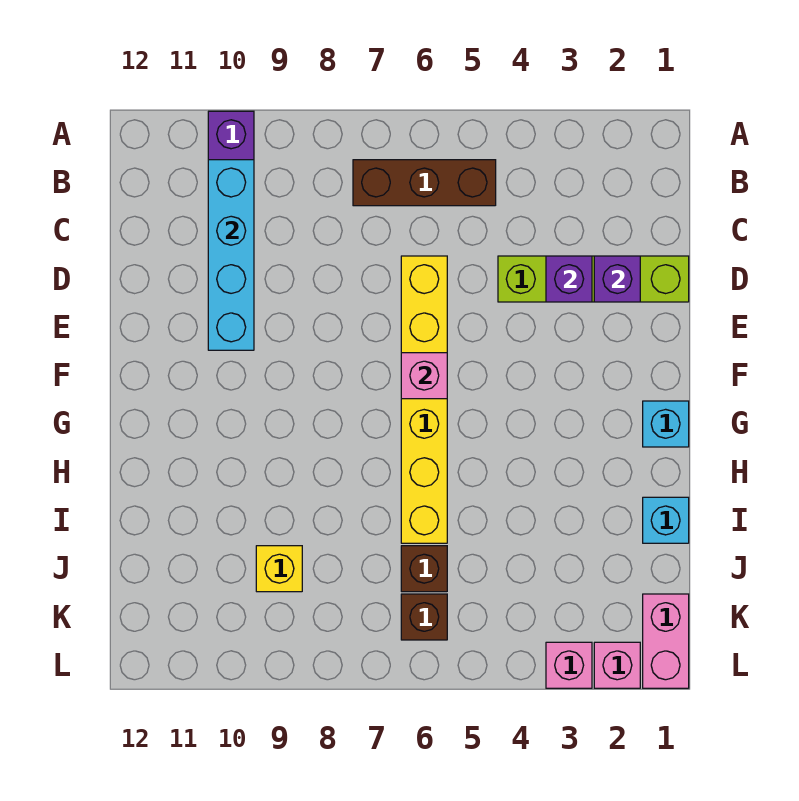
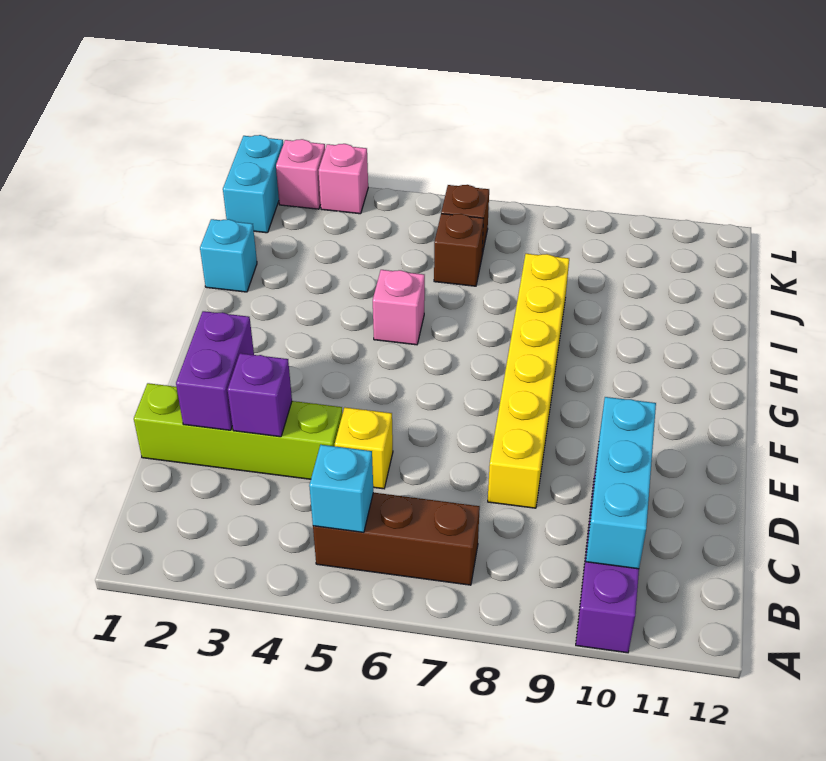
cyan brick B10:E10 level 2 -> cyan brick B10:D10 level 2
purple brick D2 level 2 -> purple brick D2:E2 level 2
yellow brick D6:I6 level 1 -> yellow brick D8:I8 level 1
pink brick F6 level 2 -> pink brick H5 level 1
cyan brick G1 level 1 -> cyan brick B5 level 2
yellow brick J9 level 1 -> yellow brick D5 level 1
pink brick K1:L1 level 1 -> cyan brick K1:L1 level 1

